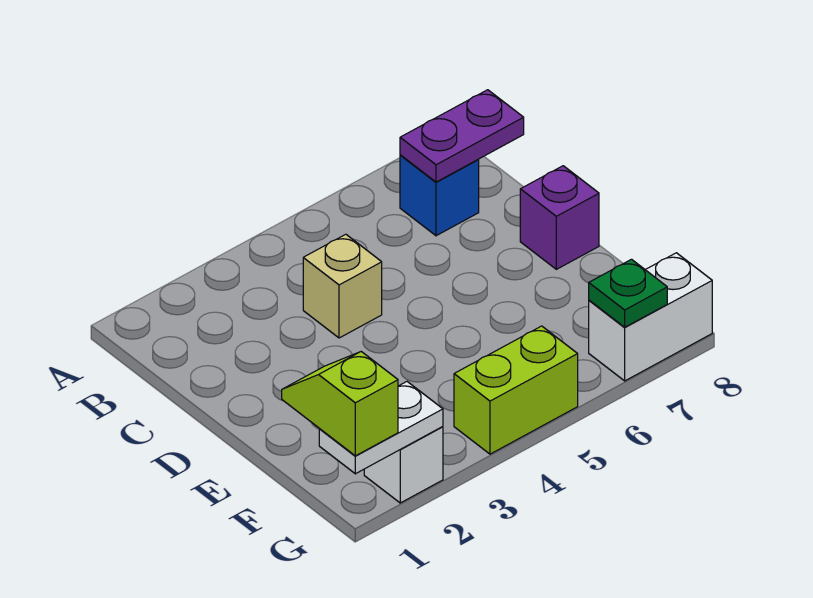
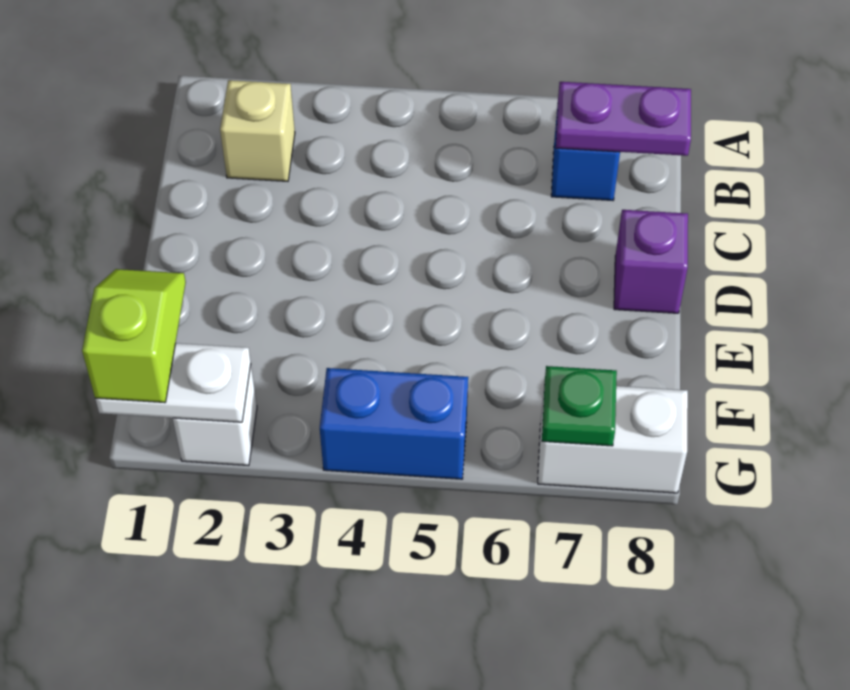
tan brick C4 level 1 -> tan brick B2 level 1
lime brick G4:G5 level 1 -> blue brick G4:G5 level 1

